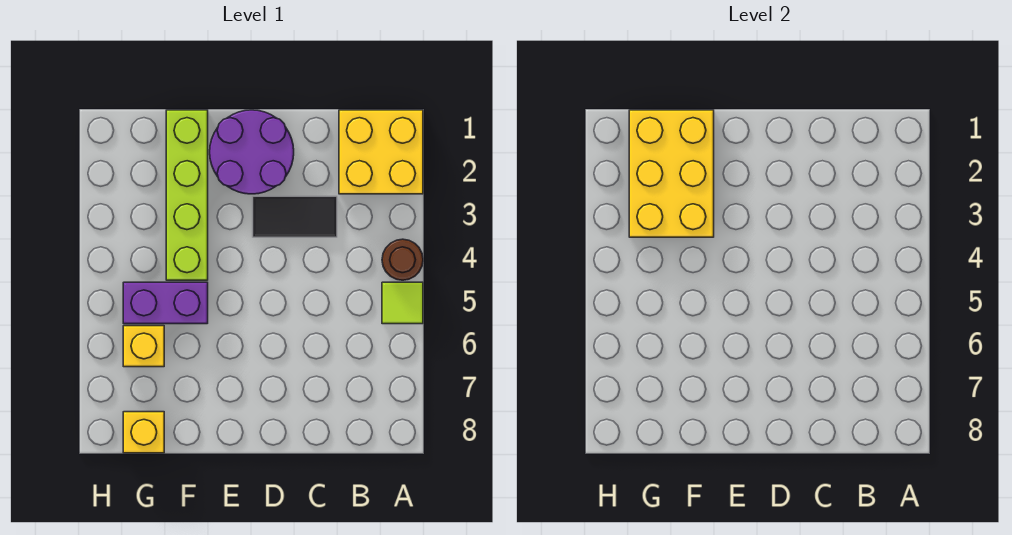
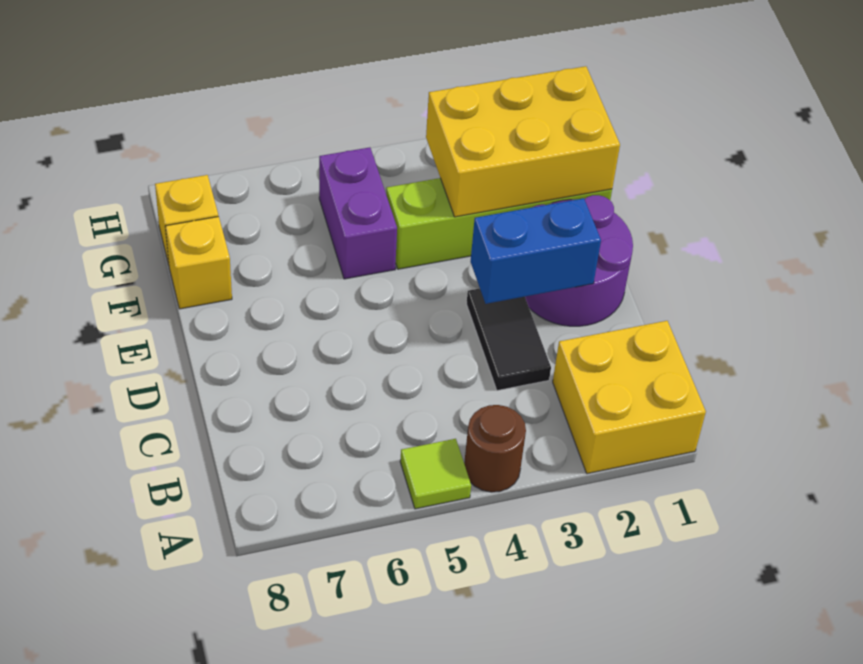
none -> blue brick D2:D3 level 2
yellow brick G6 level 1 -> yellow brick F8 level 1

